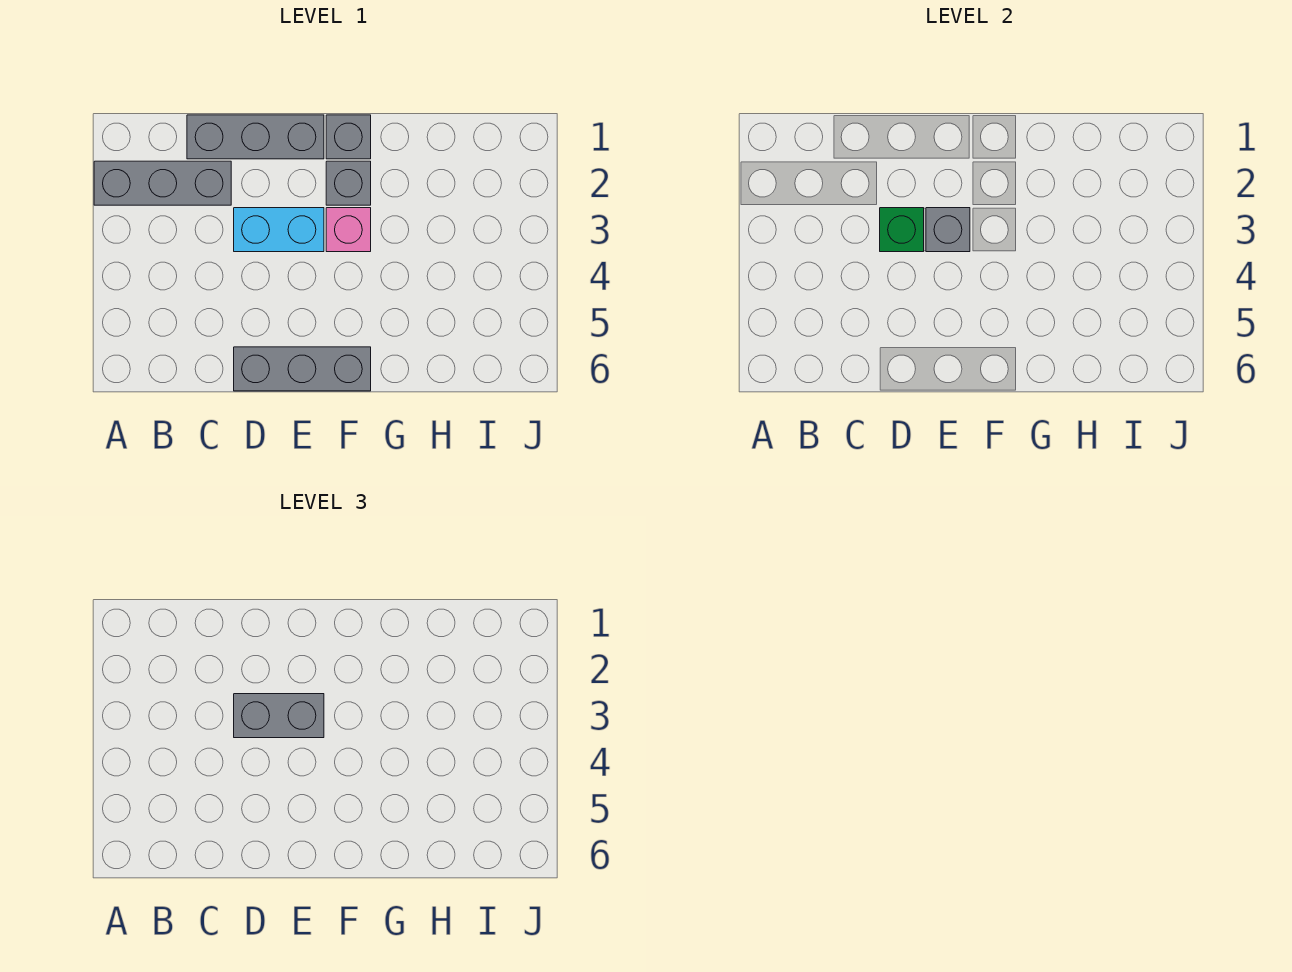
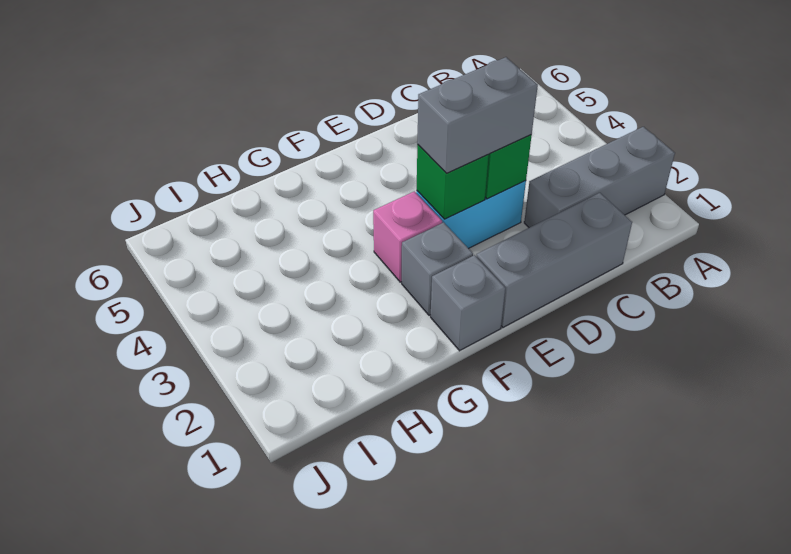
grey brick D6:F6 level 1 -> none
grey brick E3 level 2 -> green brick E3 level 2

